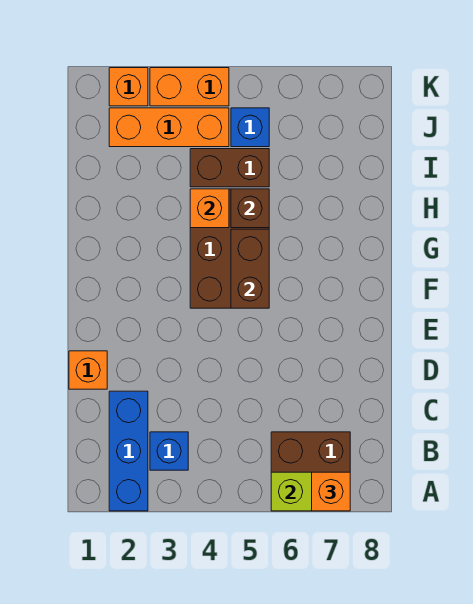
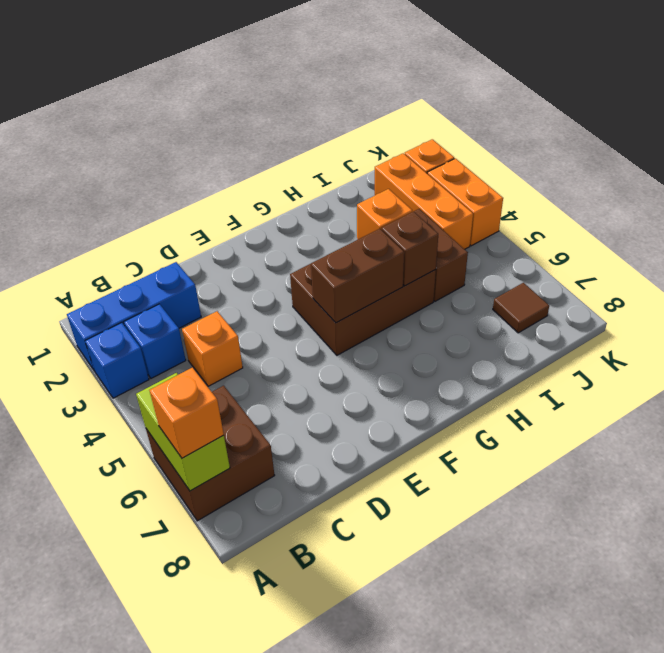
orange brick D1 level 1 -> orange brick C4 level 1
blue brick J5 level 1 -> blue brick A3 level 1
none -> brown tile J7 level 1

